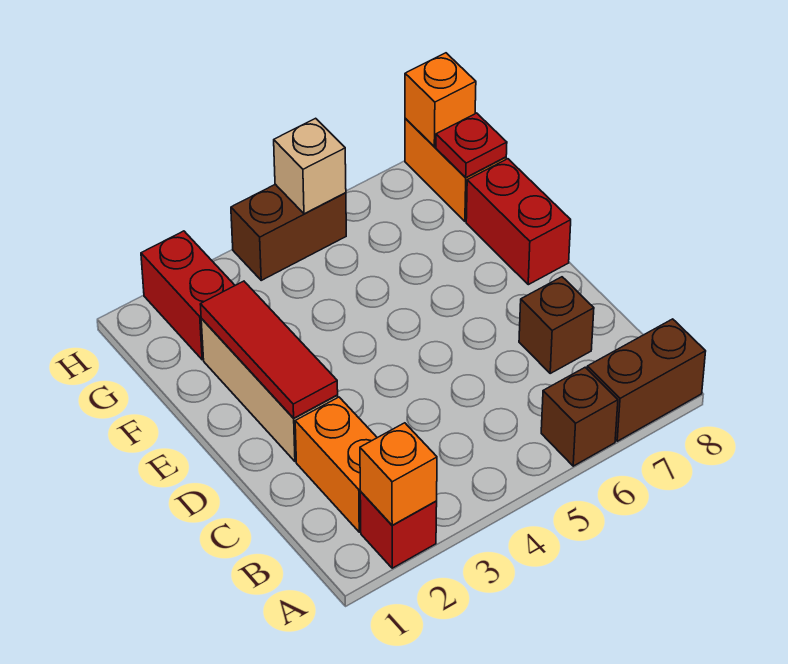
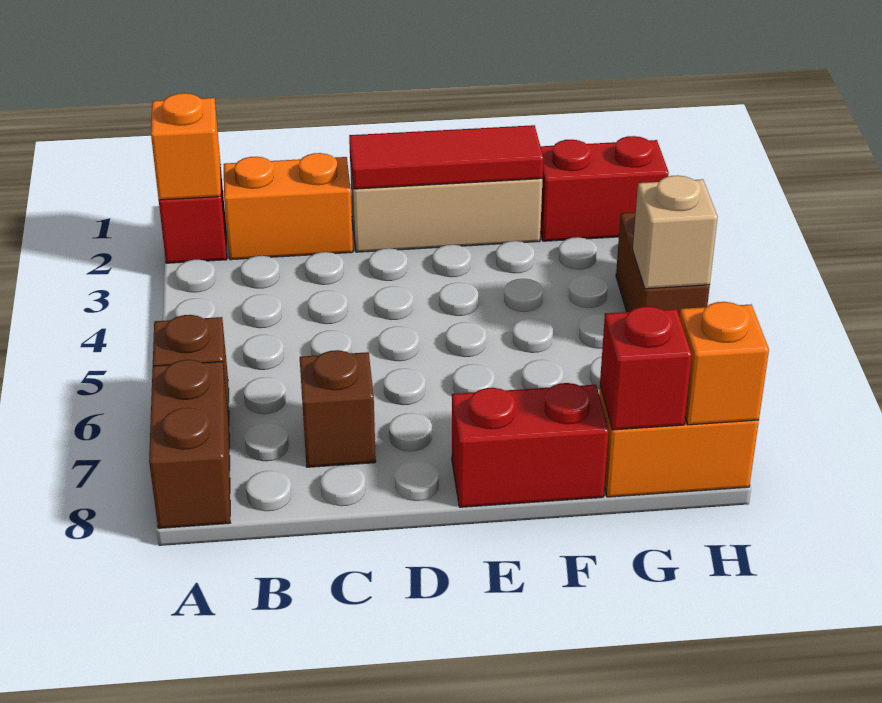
red plate G8 level 2 -> red brick G8 level 2

